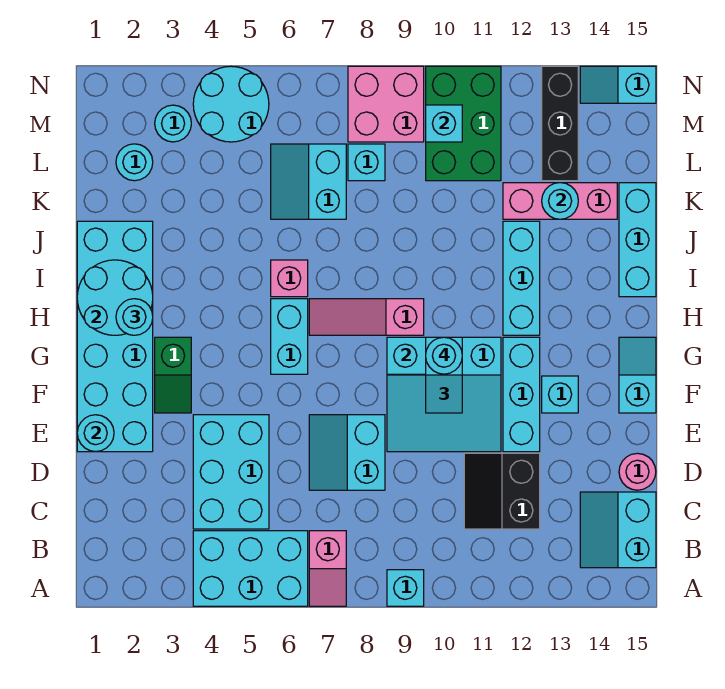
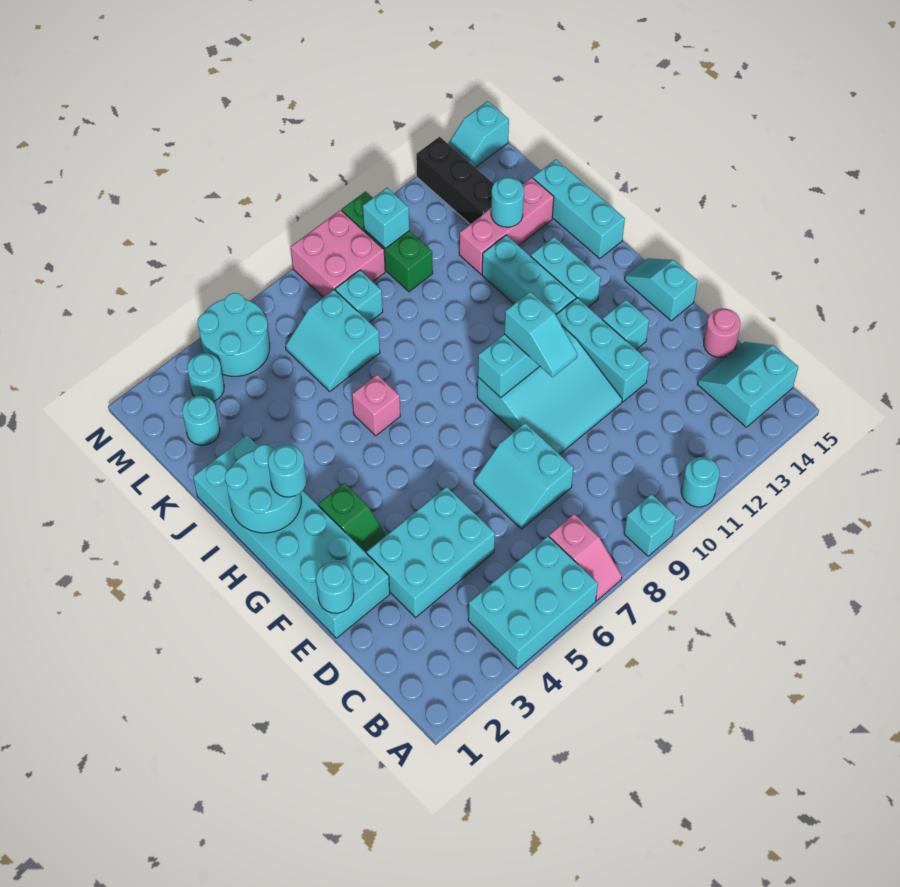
cyan slope B14:C15 level 1 top 15 -> cyan slope B14:C15 level 1 top B
cyan brick C4:E5 level 1 -> cyan brick D3:E5 level 1
black slope C11:D12 level 1 top 12 -> none
cyan brick G6:H6 level 1 -> cyan brick H13:I13 level 1
cyan round brick G10 level 4 -> cyan round brick A11 level 1
pink slope H7:H9 level 1 top 9 -> none
green brick L10:N11 level 1 -> green brick L10:N10 level 1

